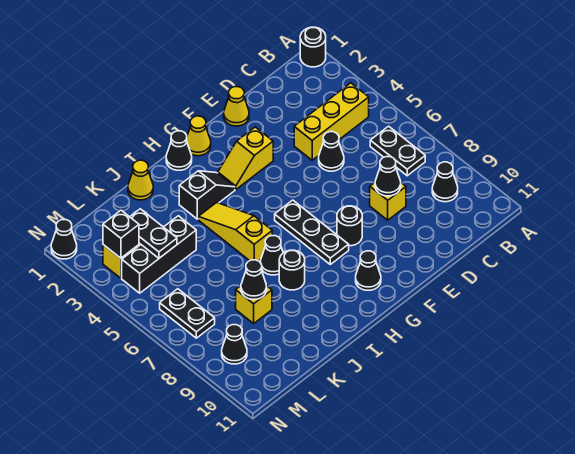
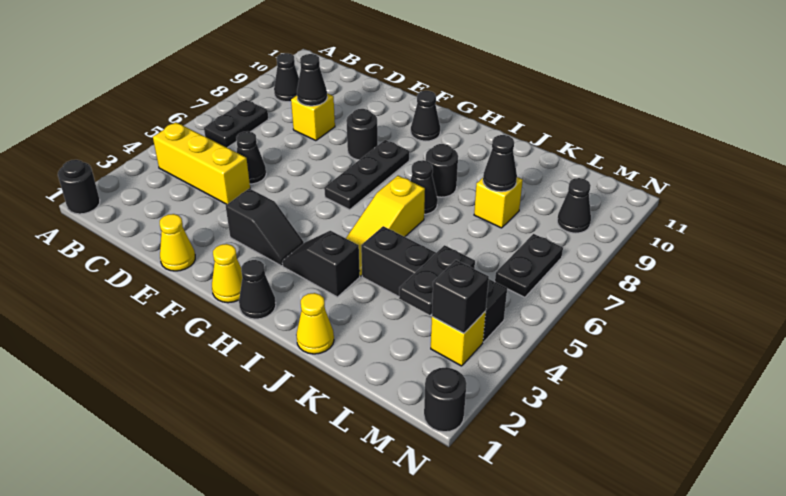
yellow slope F3:G3 level 1 top F -> black slope F3:G3 level 1 top F
black brick K4:M4 level 1 -> black brick J4:M4 level 1
black cone N1 level 1 -> black round brick N1 level 1

